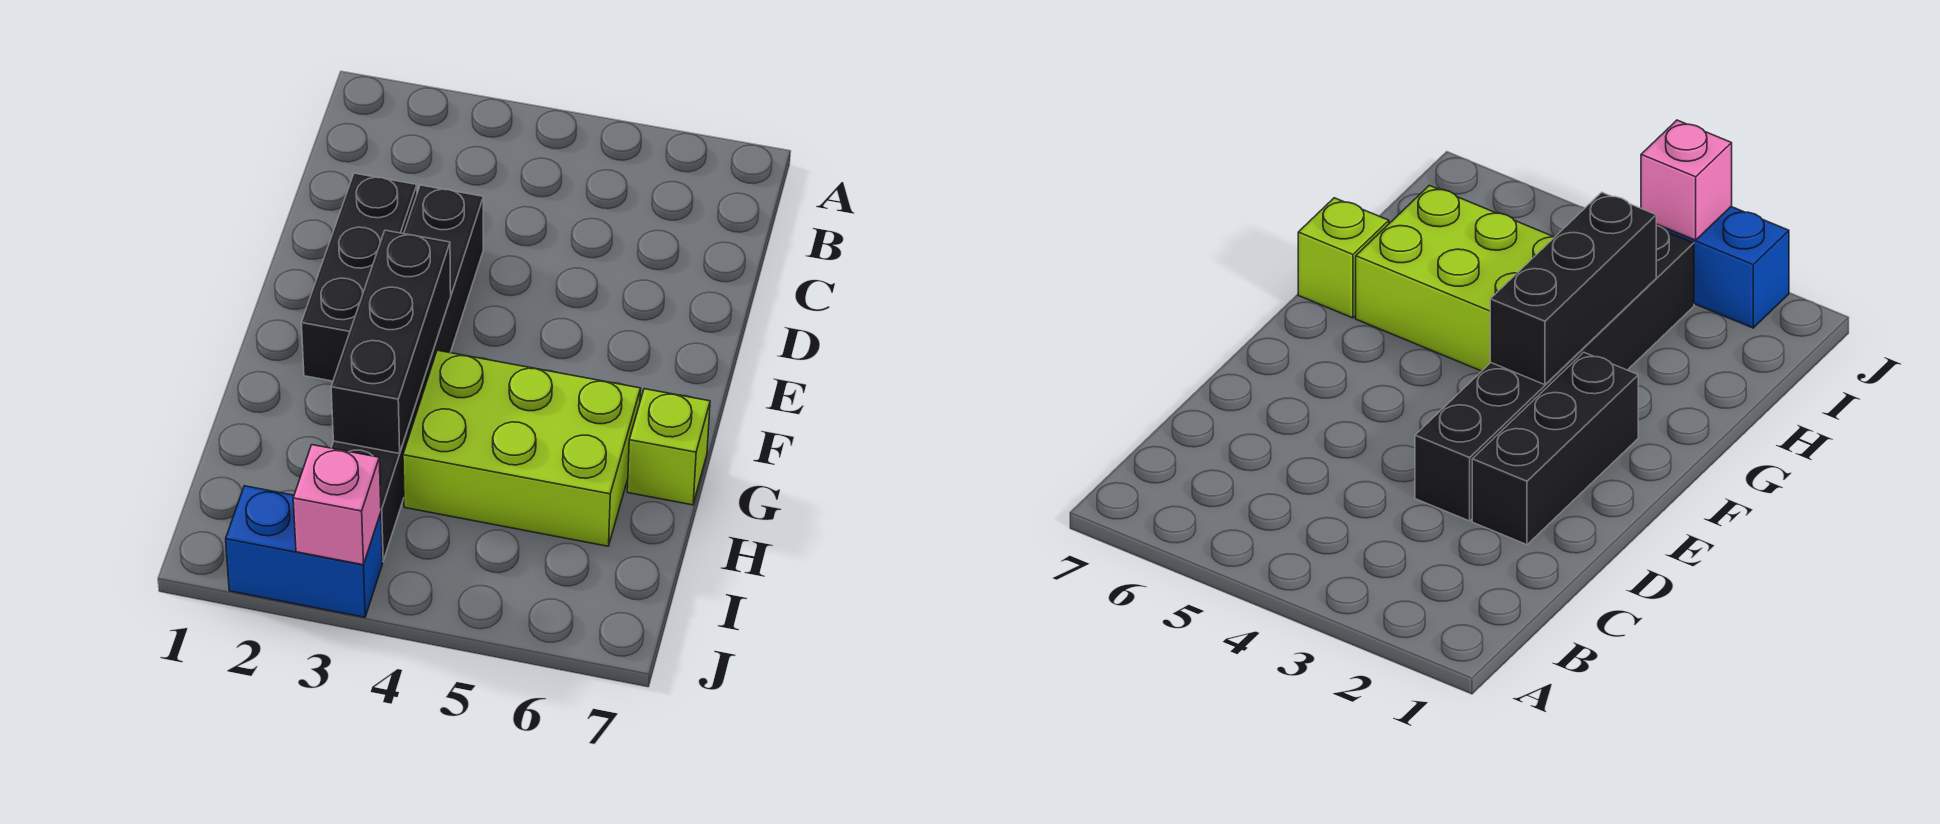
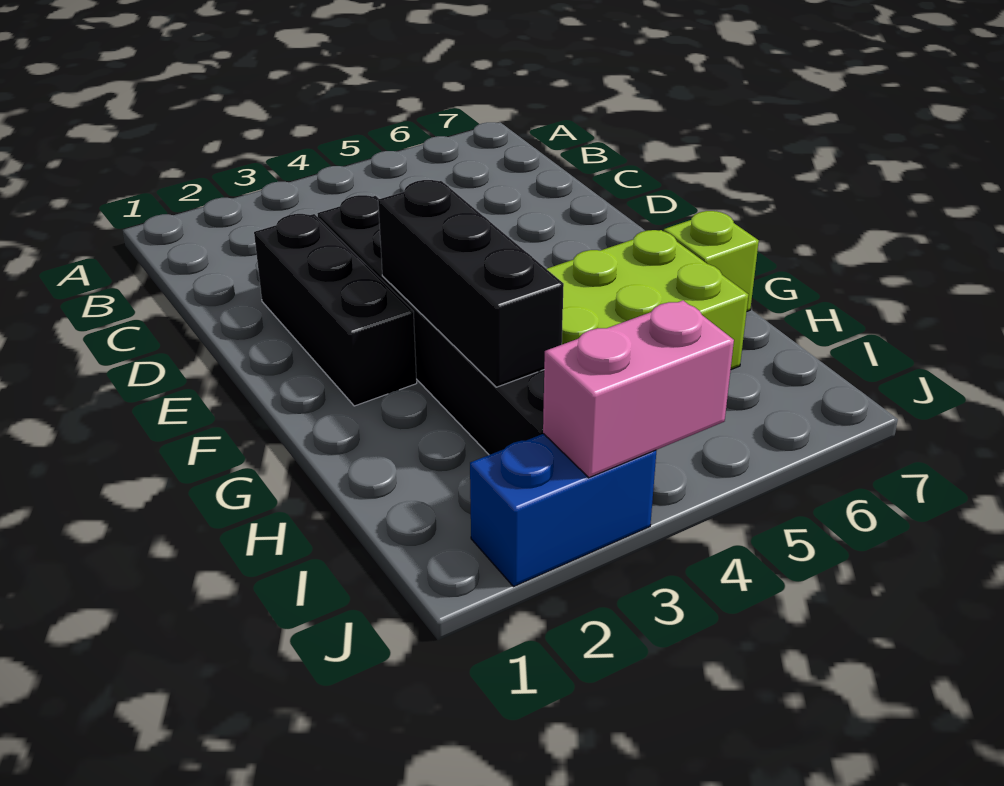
pink brick J3 level 2 -> pink brick J3:J4 level 2

